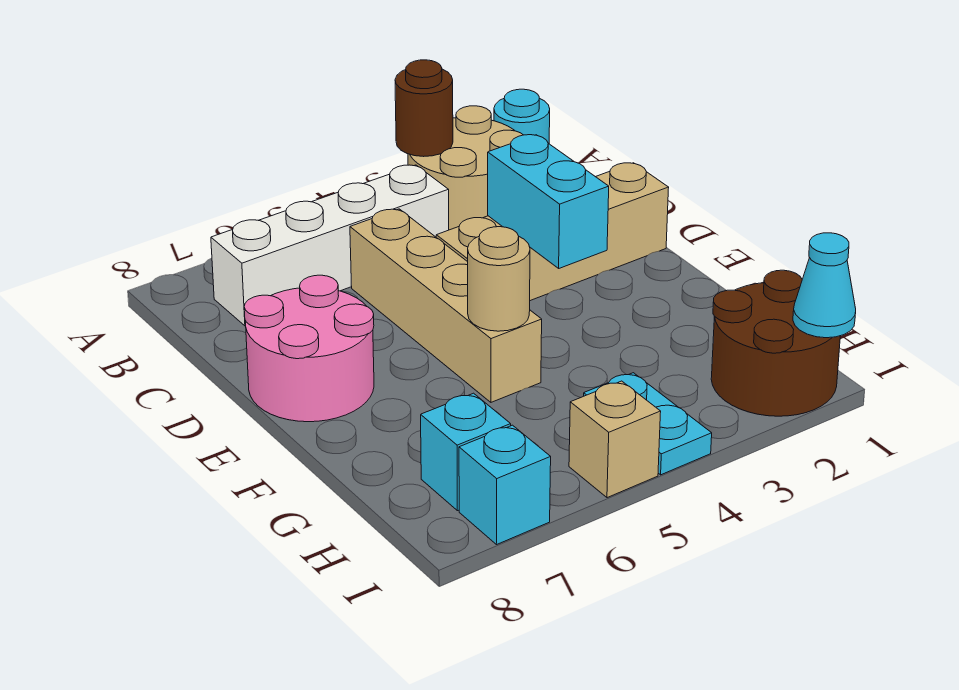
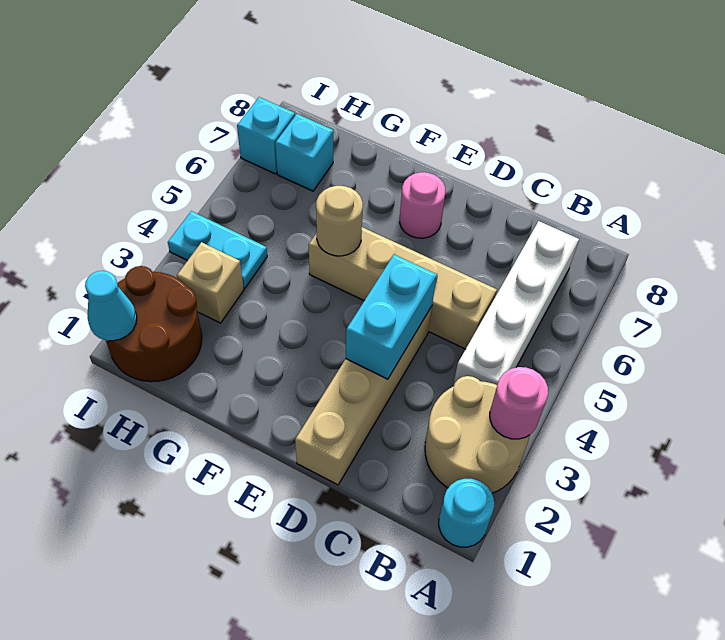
brown round brick A3 level 2 -> pink round brick A3 level 2
cyan brick D3:E3 level 2 -> cyan brick D3:D4 level 2
pink round brick D7:E8 level 1 -> pink round brick E7 level 1
tan brick I5 level 1 -> tan brick H3 level 1

